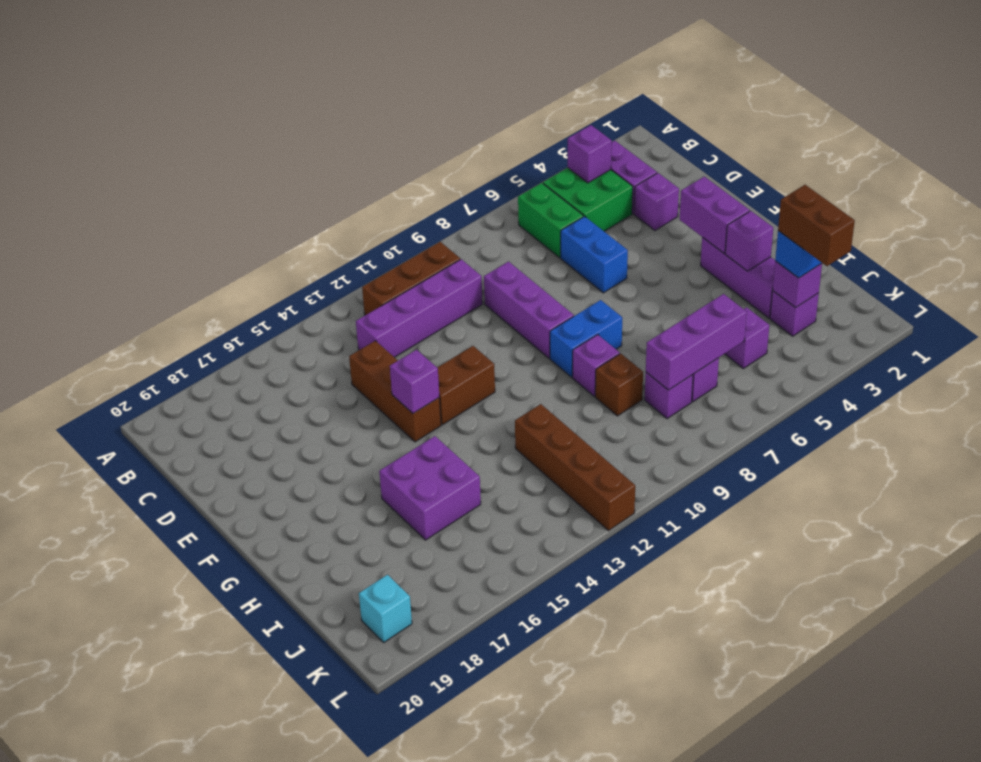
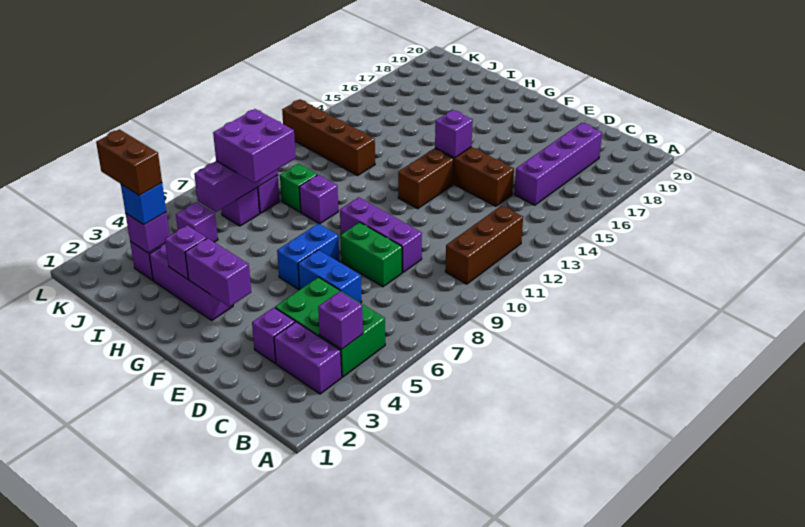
green brick B4:C5 level 1 -> green brick B4:D5 level 1
green brick B6:C6 level 1 -> green brick D8:E8 level 1
purple brick C10:C13 level 1 -> purple brick C15:C18 level 1
blue brick G8:G9 level 1 -> blue brick F6:F7 level 1
purple brick H15:I16 level 1 -> purple brick I7:J8 level 3
brown brick I9 level 1 -> green brick I9 level 1
cyan brick K19 level 1 -> none

